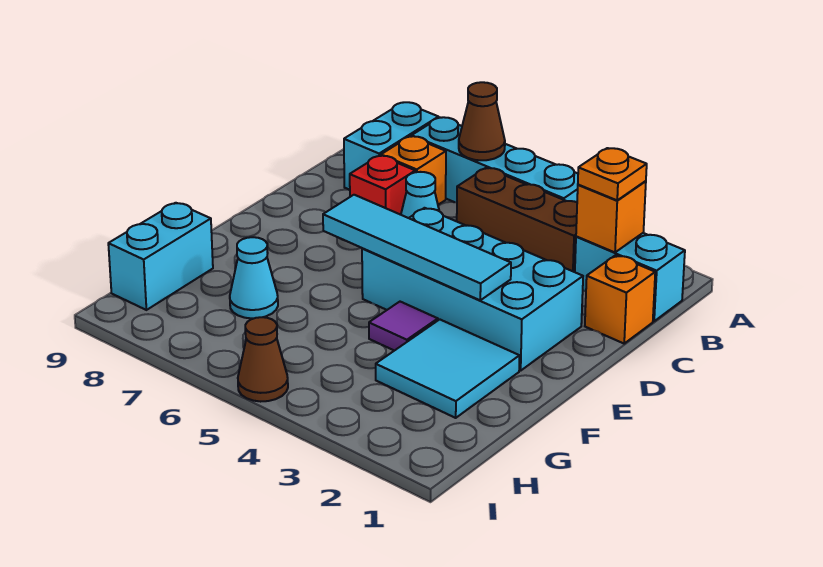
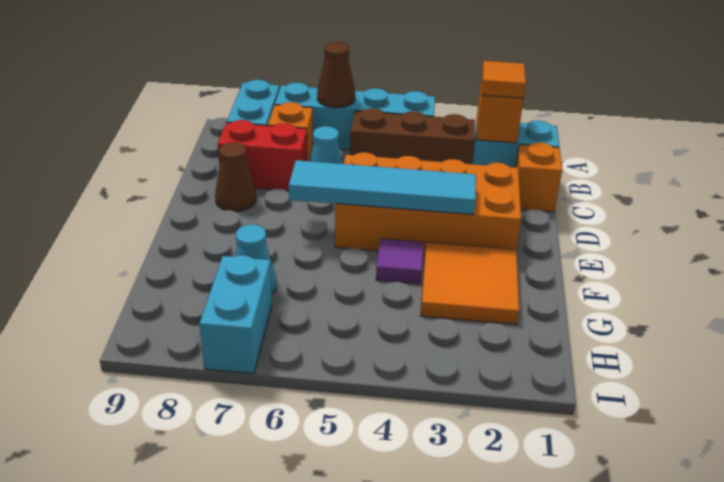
orange plate B2 level 3 -> orange tile B2 level 3
red brick C7 level 1 -> red brick C7:C8 level 1
cyan brick D2:E5 level 1 -> orange brick D2:E5 level 1
cyan tile F2:G3 level 1 -> orange tile F2:G3 level 1
cyan brick G9:H9 level 1 -> cyan brick H7:I7 level 1
brown cone I5 level 1 -> brown cone D8 level 1

